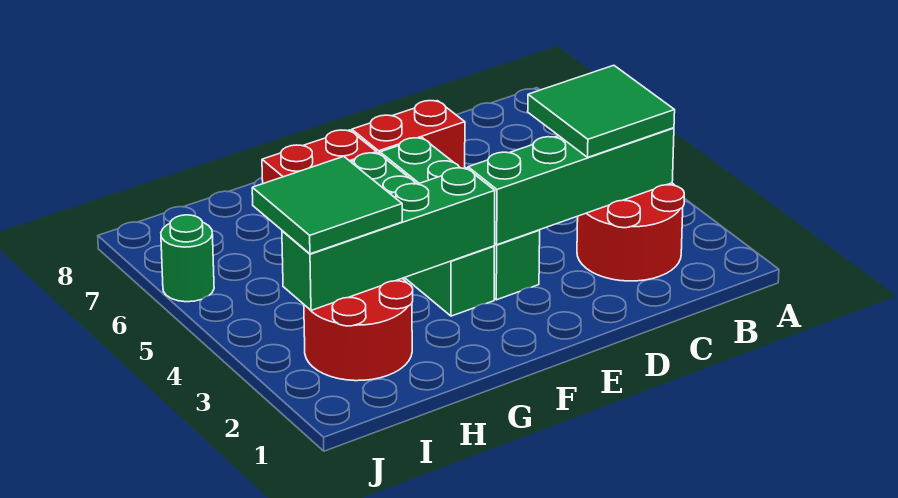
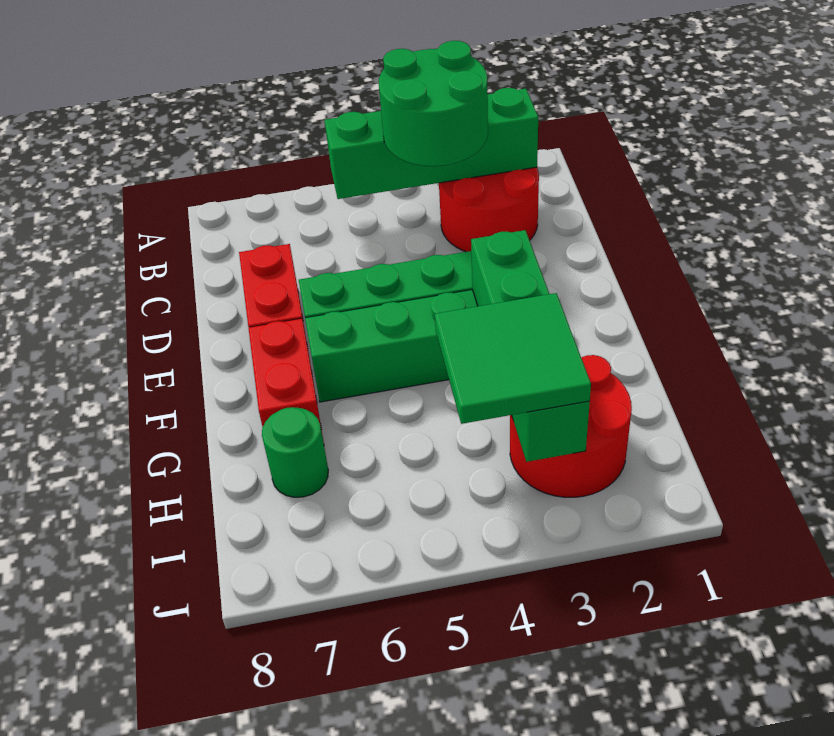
green brick B3:E3 level 2 -> green brick B2:B5 level 2
green tile B3:C4 level 3 -> green round brick B3:C4 level 3
green round brick J6 level 1 -> green round brick H7 level 1

